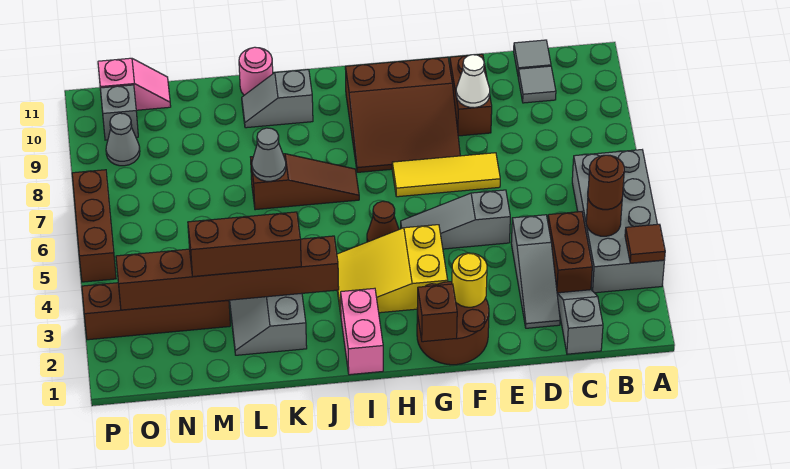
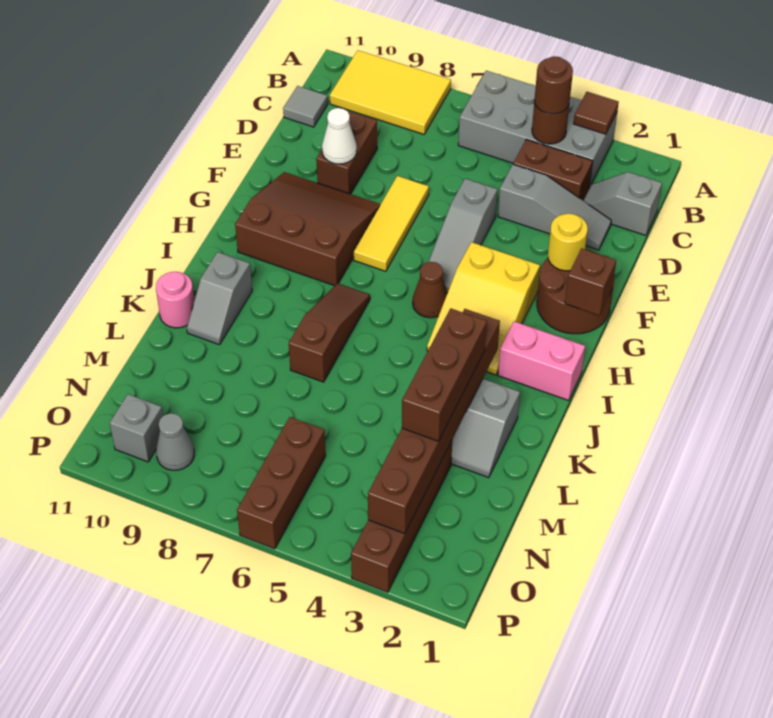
none -> yellow tile A8:B10 level 1
grey tile C10 level 1 -> none
brown brick E9:E10 level 1 -> brown brick D9:E9 level 1
brown slope F8:H10 level 1 top 10 -> brown slope F8:H10 level 1 top H
grey cone K7 level 2 -> none
pink slope N11:O11 level 1 top O -> none
brown brick P5:P7 level 1 -> brown brick N6:P6 level 1

